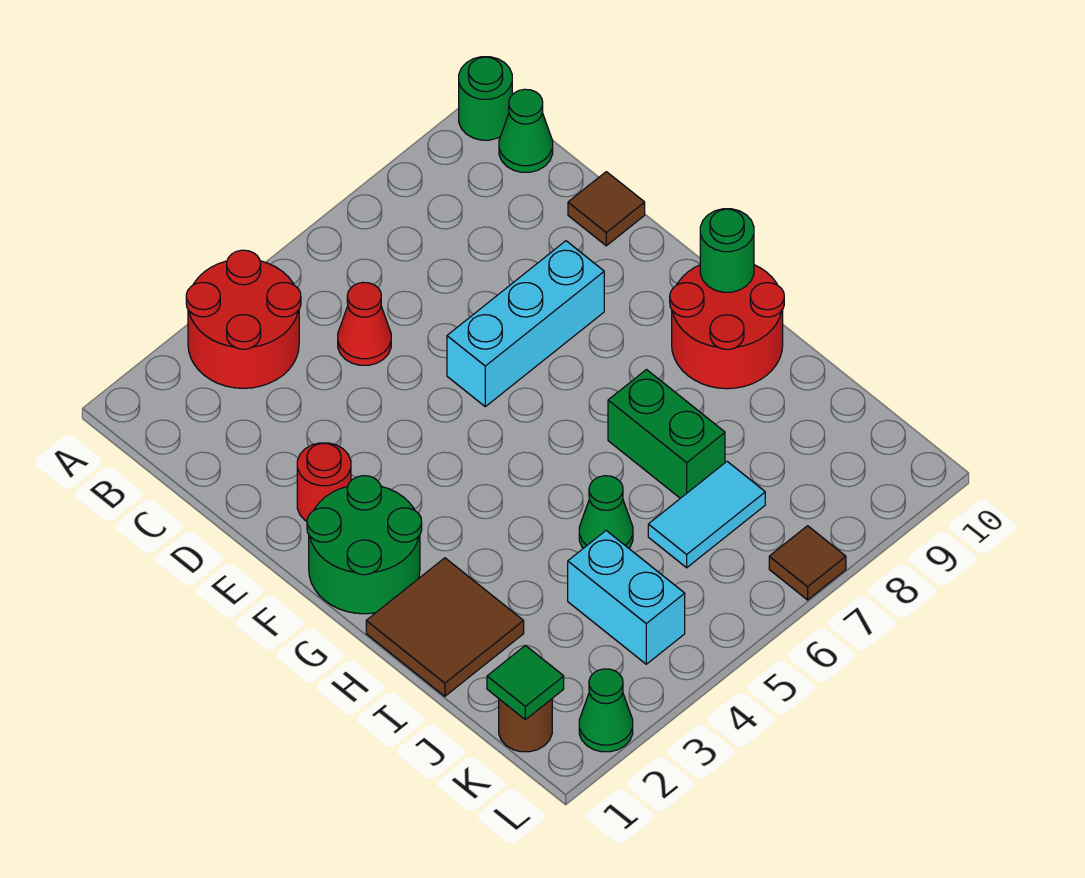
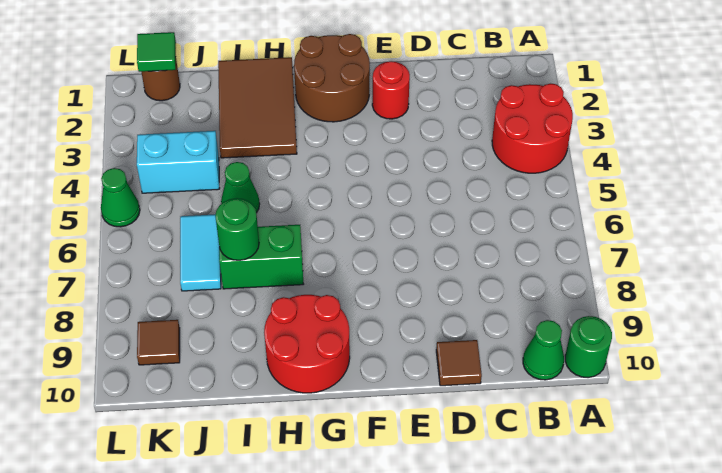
red cone C5 level 1 -> none
cyan brick E6:E8 level 1 -> none
green round brick F1:G2 level 1 -> brown round brick F1:G2 level 1
green round brick G10 level 2 -> green round brick I7 level 2
brown tile H1:I2 level 1 -> brown tile H1:I3 level 1
green cone L2 level 1 -> green cone L5 level 1
brown tile L7 level 1 -> brown tile K9 level 1

